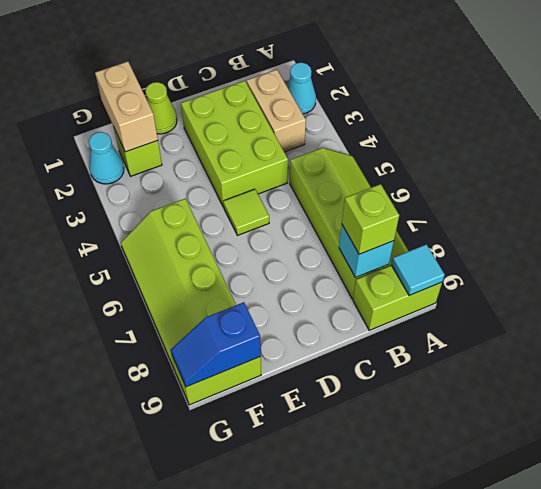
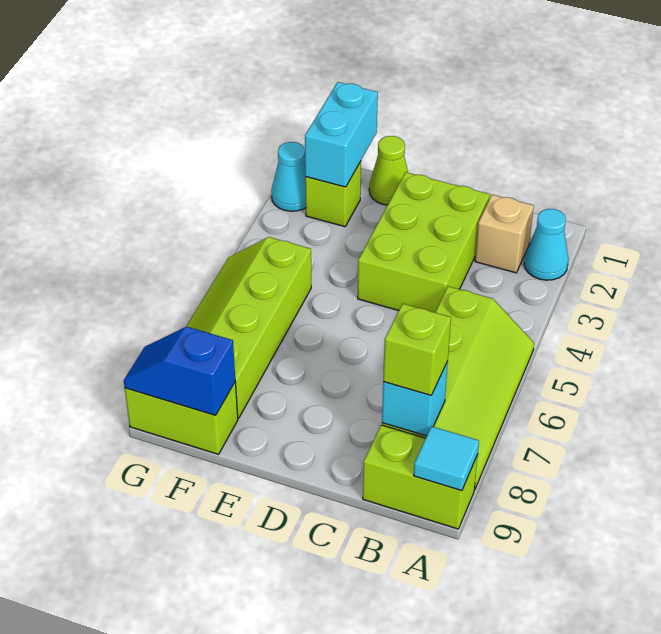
tan brick B2:B3 level 1 -> tan brick B2 level 1
lime tile D5 level 1 -> none
tan brick F1:F2 level 2 -> cyan brick F1:F2 level 2

